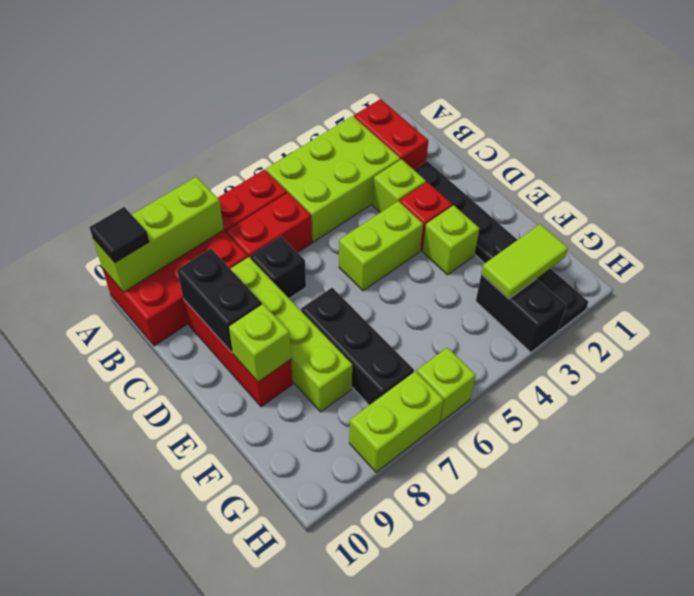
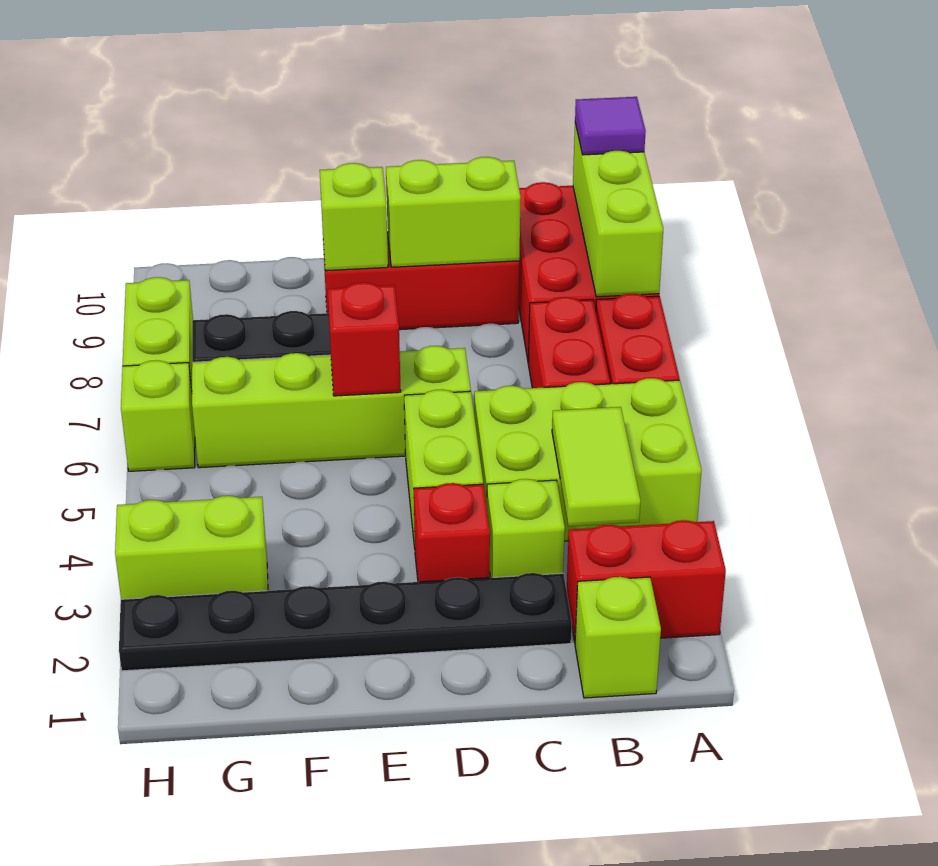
lime brick A3:B5 level 1 -> lime brick A4:C5 level 1
black tile A10 level 3 -> purple tile A10 level 3
black brick C7 level 1 -> none
lime brick C8:F8 level 1 -> lime brick D6:G6 level 1
black brick C9:D9 level 2 -> lime brick C9:D9 level 2
lime brick E3 level 1 -> lime brick B1 level 1
none -> red brick E6 level 2
lime tile G2:G3 level 2 -> lime tile B3:B4 level 2
black brick G3:H3 level 1 -> lime brick G3:H3 level 1

